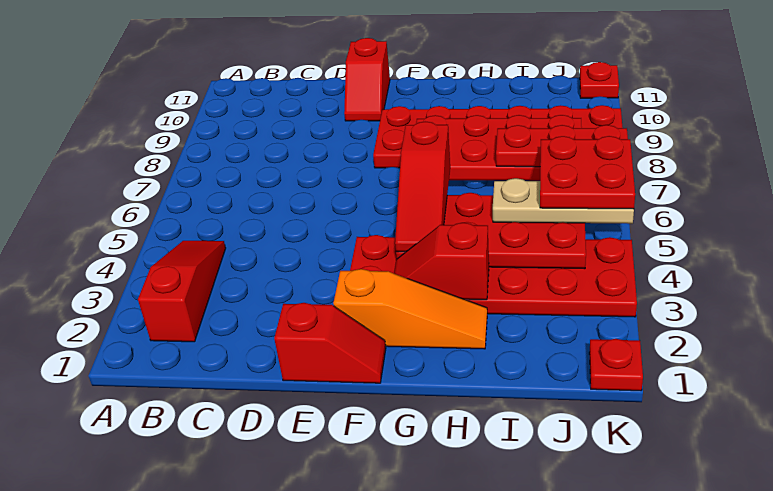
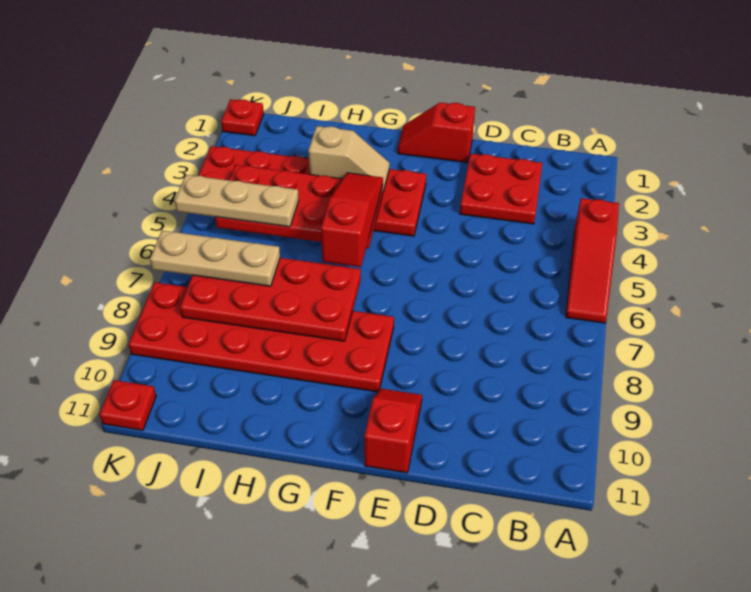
red slope B2:B4 level 1 top 2 -> red slope A4:A6 level 1 top 4
orange slope F2:H2 level 1 top F -> none
red slope G3:H3 level 2 top H -> tan slope G3:H3 level 2 top H
red plate I7:K7 level 3 -> tan plate I7:K7 level 3
red plate J5:K6 level 4 -> red plate C2:D3 level 1

